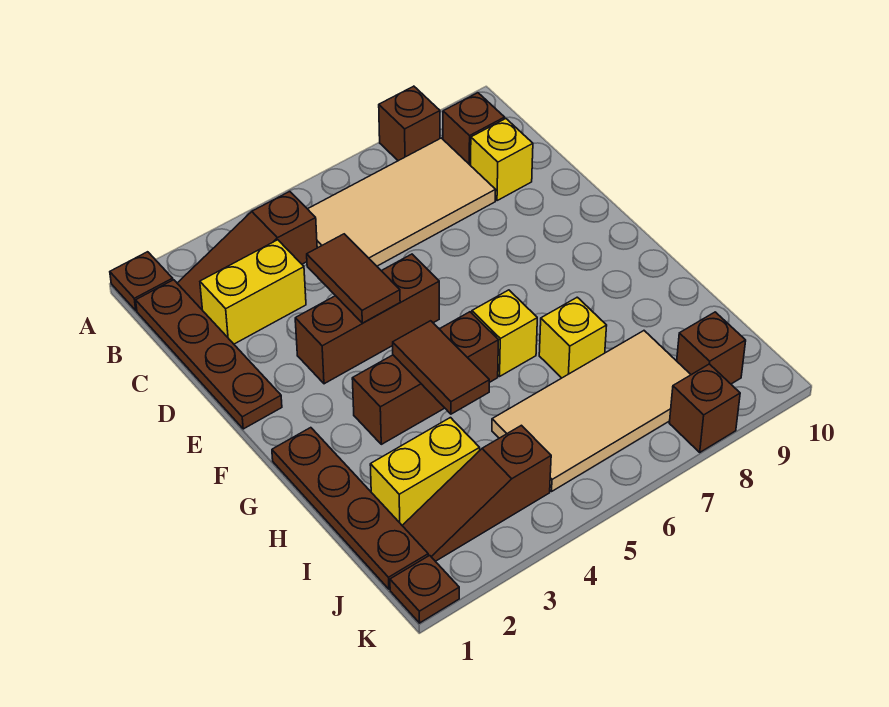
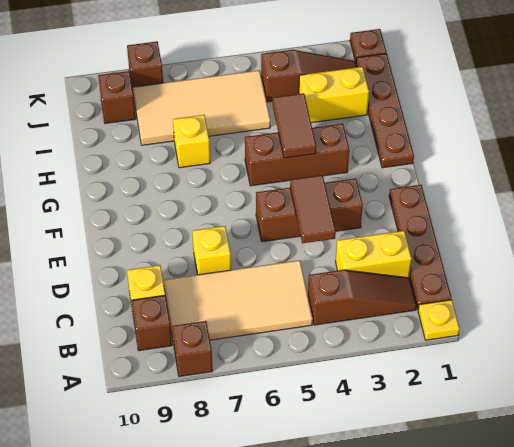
brown plate A1 level 1 -> yellow plate A1 level 1
yellow brick G6 level 1 -> yellow brick D7 level 1

